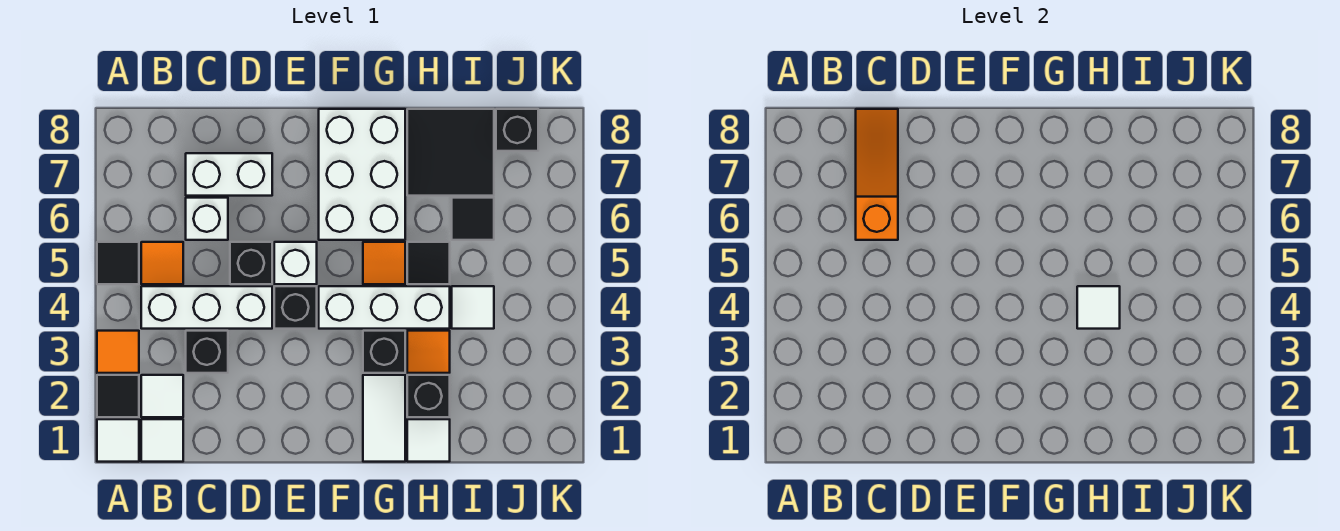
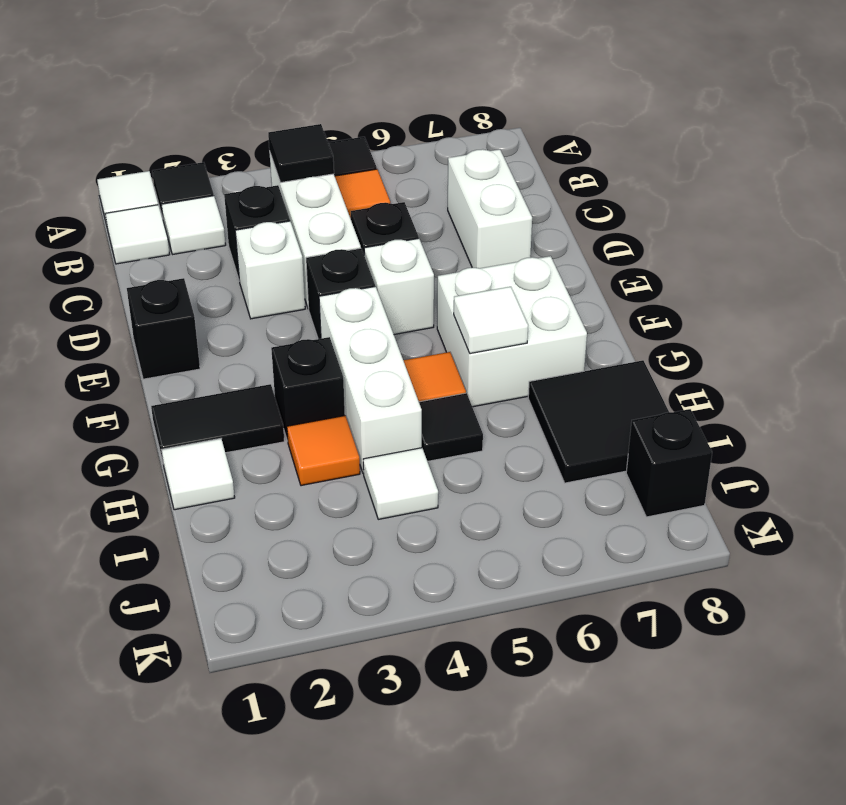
orange tile A3 level 1 -> none
white brick C6 level 1 -> white brick D3 level 1
orange slope C6:C8 level 2 top 6 -> none
white brick F6:G8 level 1 -> white brick F6:G7 level 1
white tile G1:G2 level 1 -> black tile G1:G2 level 1
black brick H2 level 1 -> black brick E1 level 1
white tile H4 level 2 -> white tile G6 level 2
black tile I6 level 1 -> black tile B4 level 2

